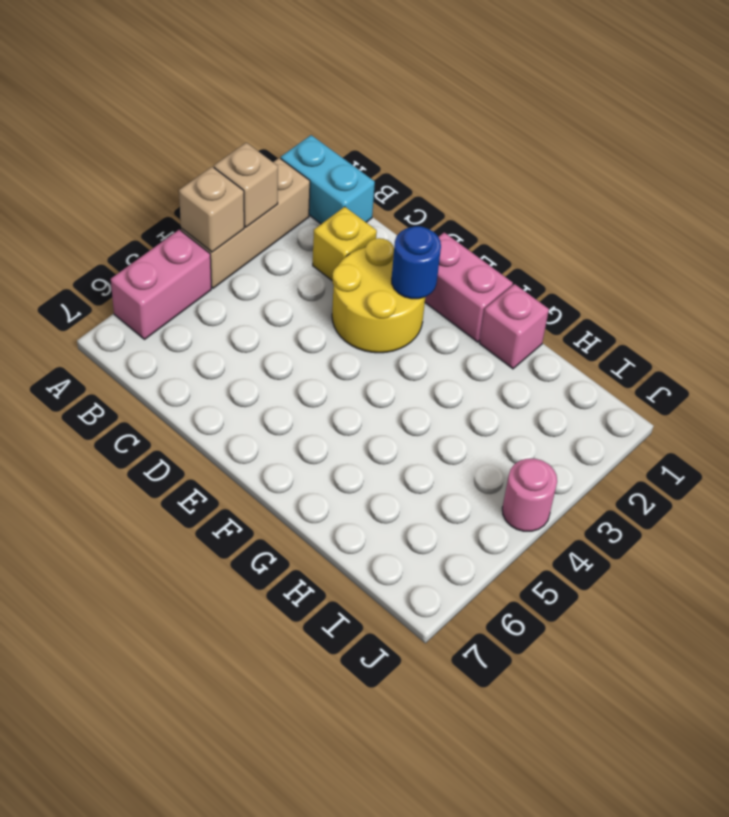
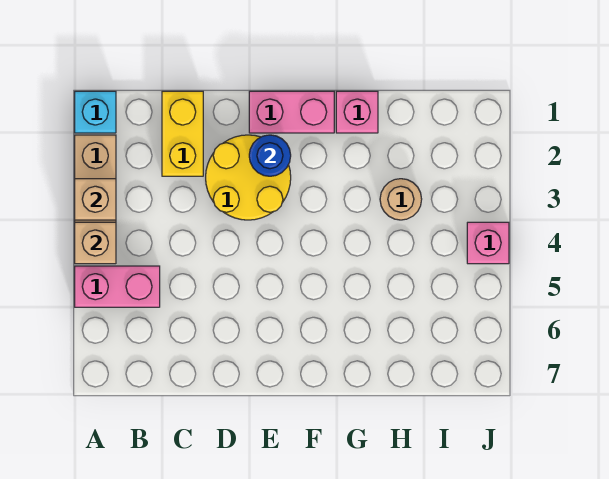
cyan brick A1:B1 level 1 -> cyan brick A1 level 1
pink brick A5:A6 level 1 -> pink brick A5:B5 level 1
yellow brick C2 level 1 -> yellow brick C1:C2 level 1
none -> tan round brick H3 level 1
pink round brick J4 level 1 -> pink brick J4 level 1

